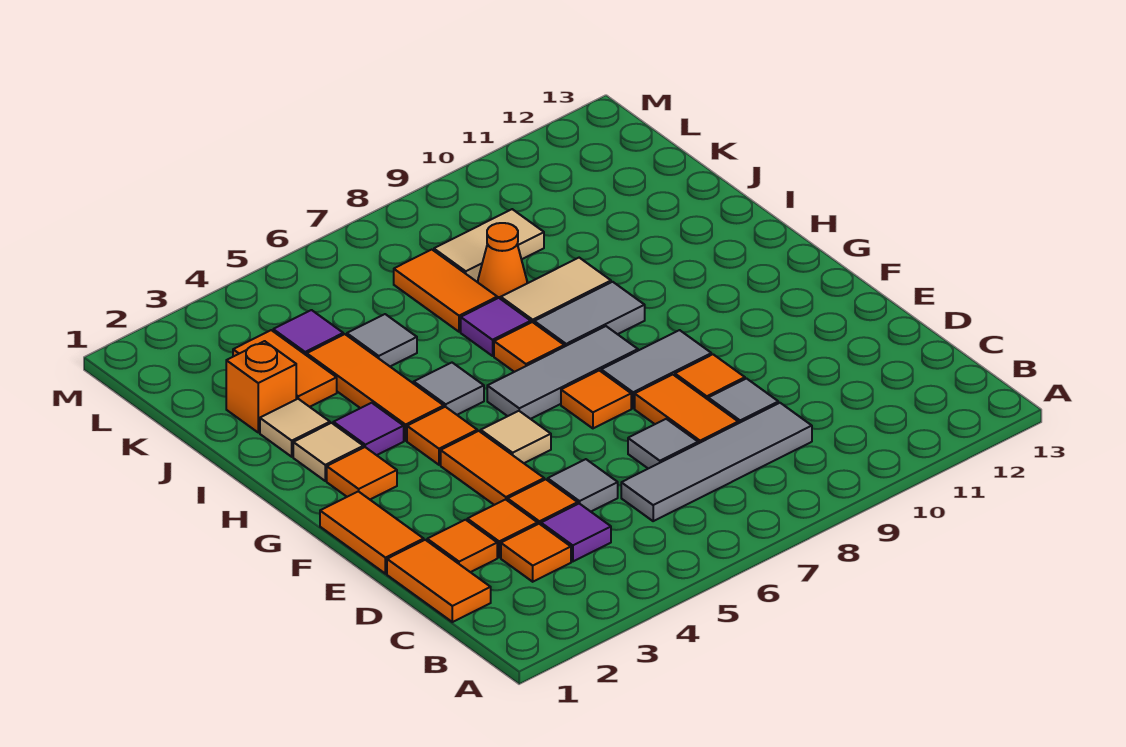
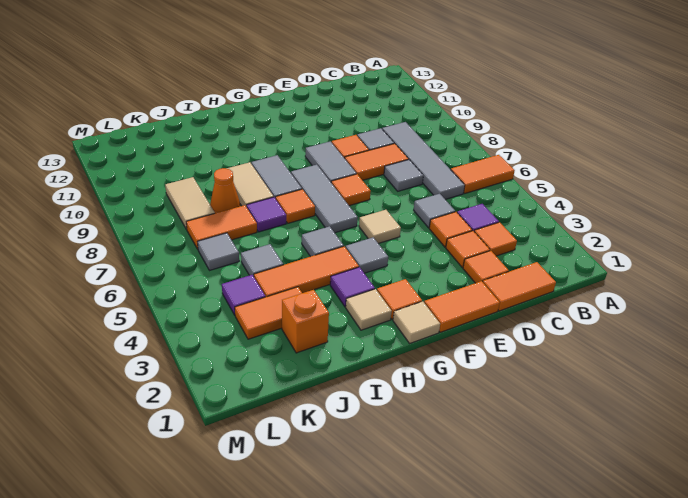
orange tile E4:F4 level 1 -> orange tile A6:B6 level 1
orange tile G4 level 1 -> grey tile G4 level 1
tan tile I2 level 1 -> tan tile G1 level 1
none -> grey tile K6 level 1

